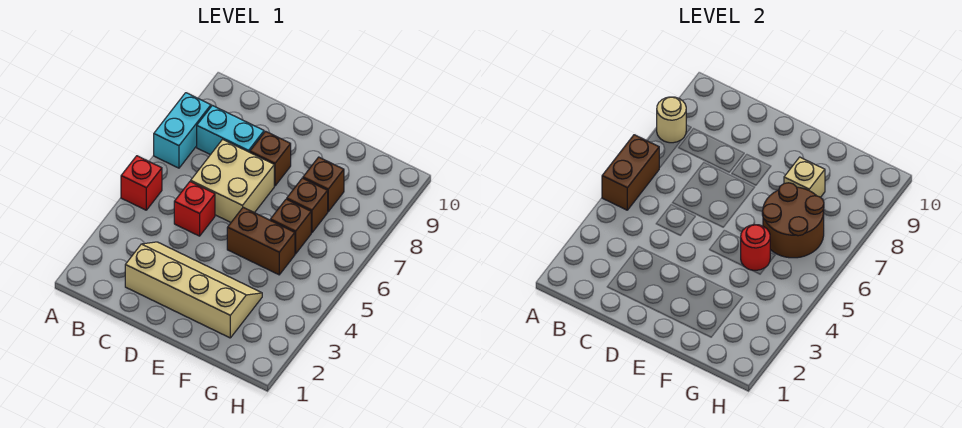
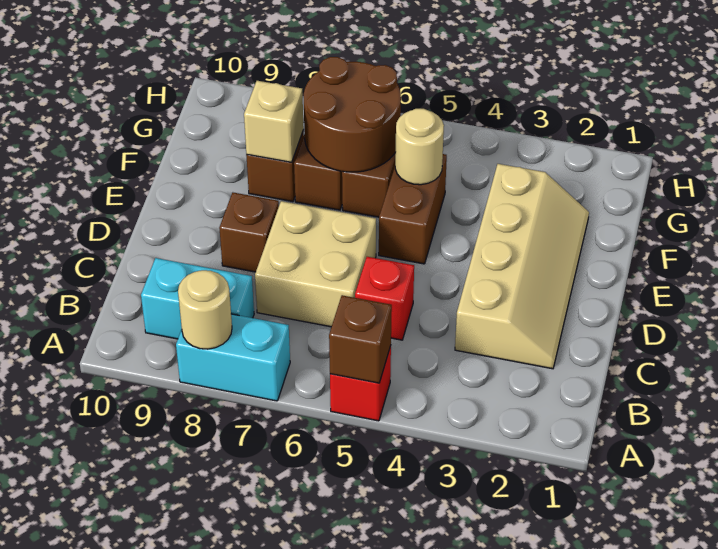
brown brick A5:A6 level 2 -> brown brick A5 level 2
cyan brick B8:C8 level 1 -> cyan brick B8:B9 level 1
tan slope C2:F3 level 1 top 2 -> tan slope C2:F3 level 1 top 3
red round brick F5 level 2 -> tan round brick F5 level 2

